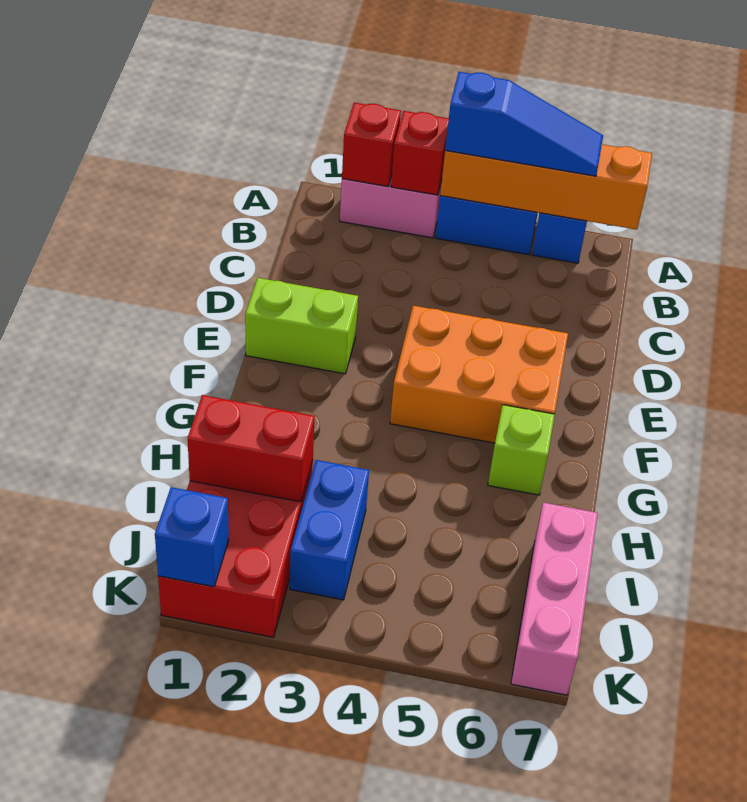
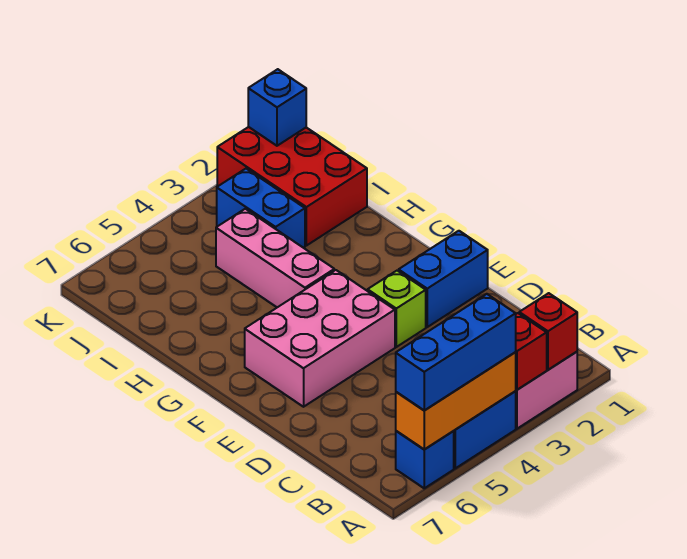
orange brick A4:A7 level 2 -> orange brick A4:A6 level 2
blue slope A4:A6 level 3 top 4 -> blue brick A4:A6 level 3
lime brick E1:E2 level 1 -> blue brick E1:E2 level 1
orange brick E4:F6 level 1 -> pink brick E4:F6 level 1
lime brick G6 level 1 -> lime brick E3 level 1
red brick I1:I2 level 2 -> none
pink brick I7:K7 level 1 -> pink brick G4:I4 level 1

